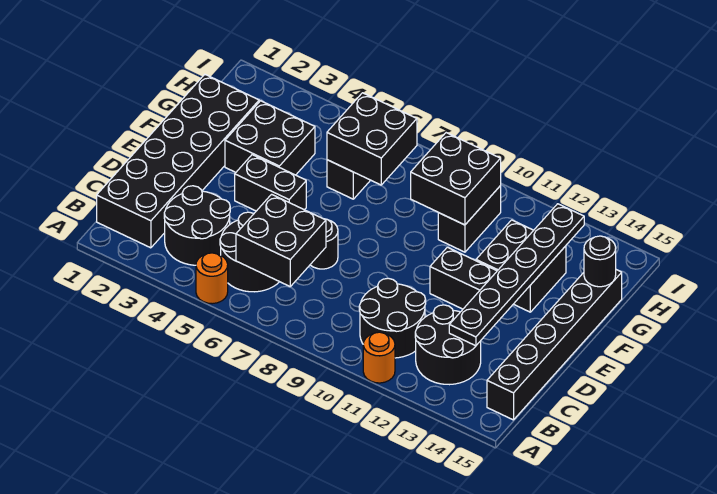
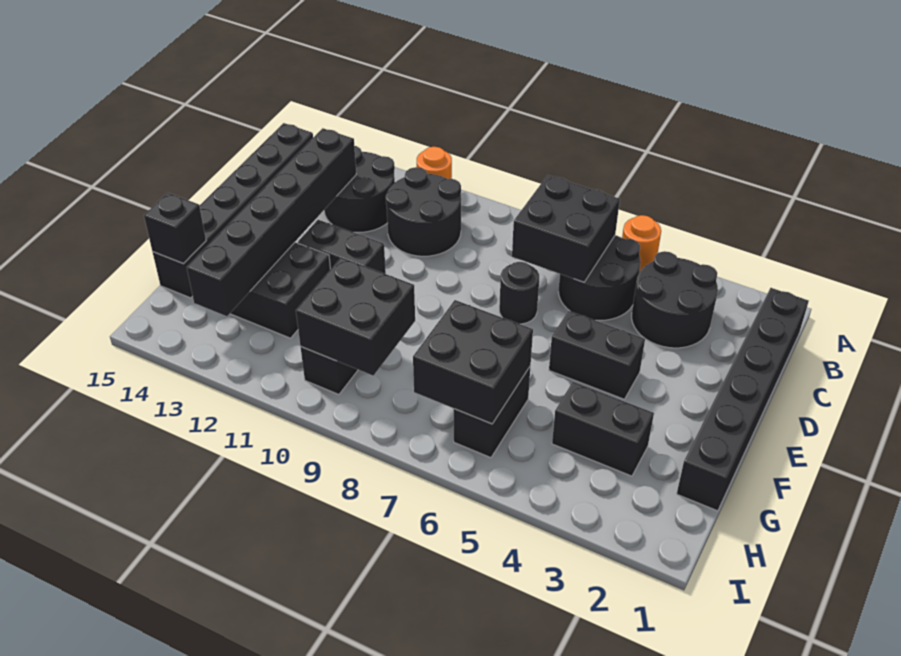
black brick B1:G2 level 1 -> black brick B1:G1 level 1
black plate C13:H13 level 2 -> black brick C13:H13 level 2
black brick F3:G4 level 1 -> black brick G3:G4 level 1
black round brick G15 level 2 -> black brick G15 level 2

